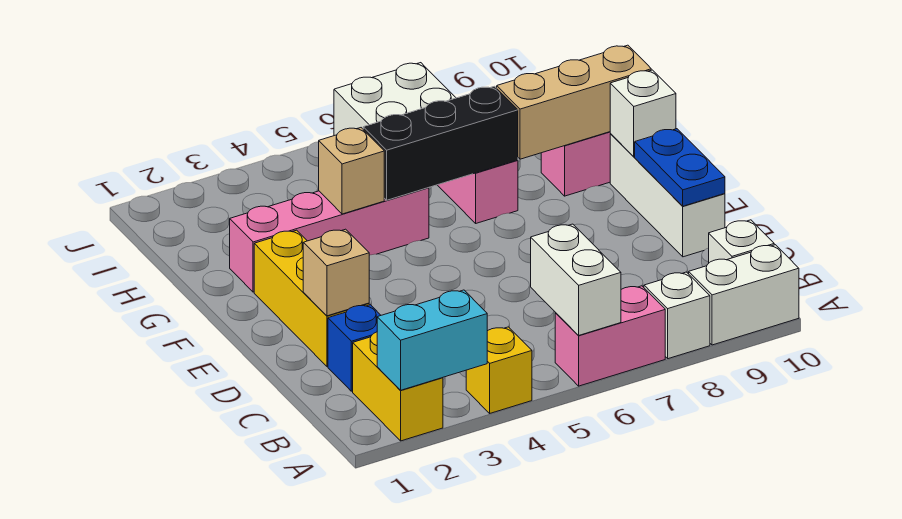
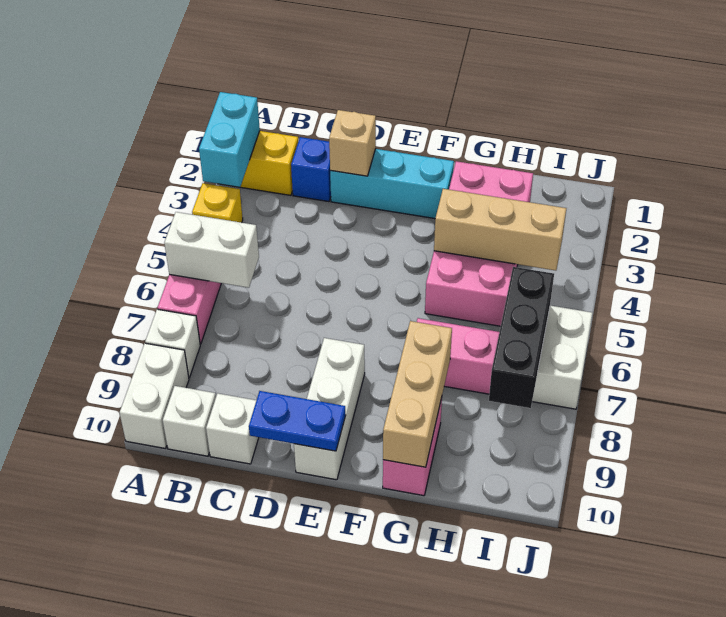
yellow brick D2:F2 level 1 -> cyan brick D2:F2 level 1
white brick D10:F10 level 1 -> white brick E8:E10 level 1
white brick F10 level 2 -> white brick C10 level 1
pink brick G2:G5 level 1 -> pink brick G2:H5 level 1
tan brick G4 level 2 -> tan brick G4:I4 level 2
black brick G5:G7 level 2 -> black brick I6:I8 level 2

